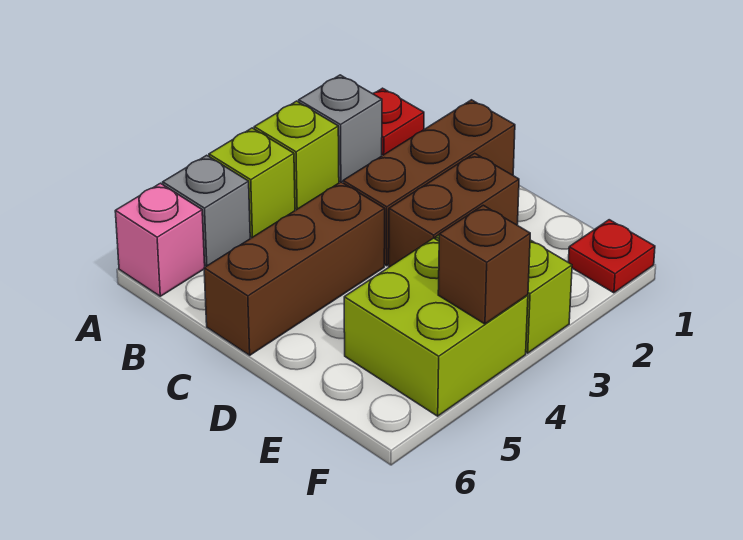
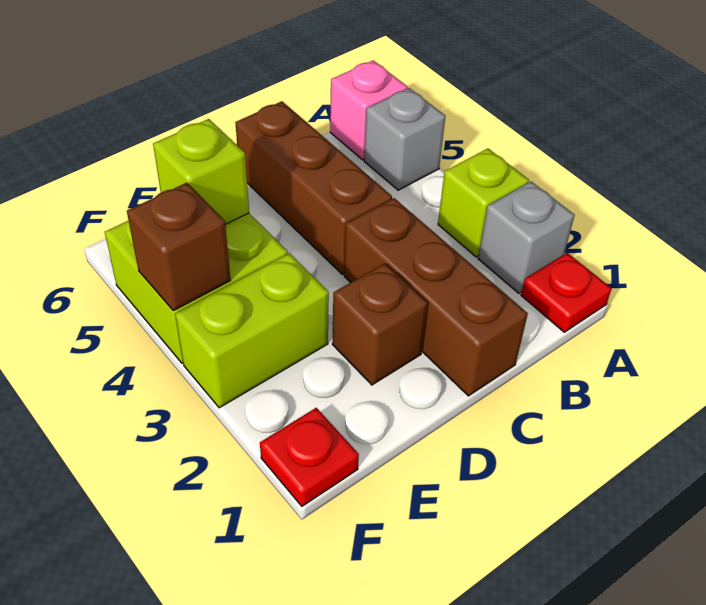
lime brick A4 level 1 -> lime brick E5 level 2
brown brick D2:D3 level 1 -> brown brick D2 level 1

